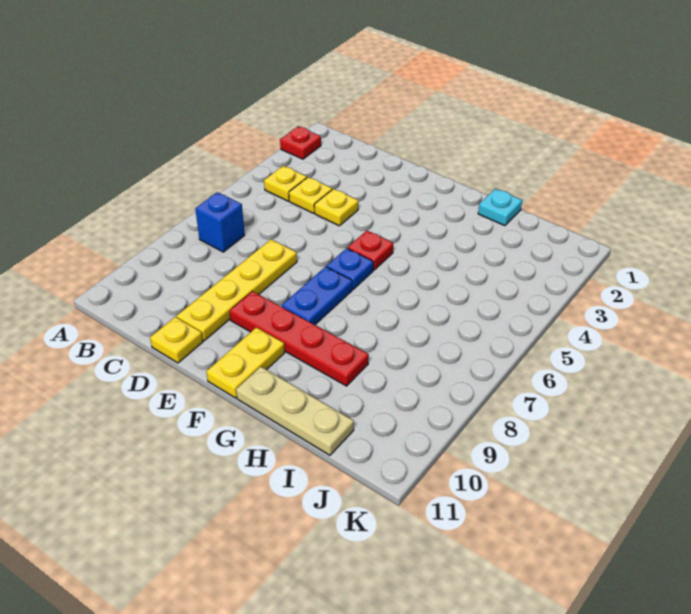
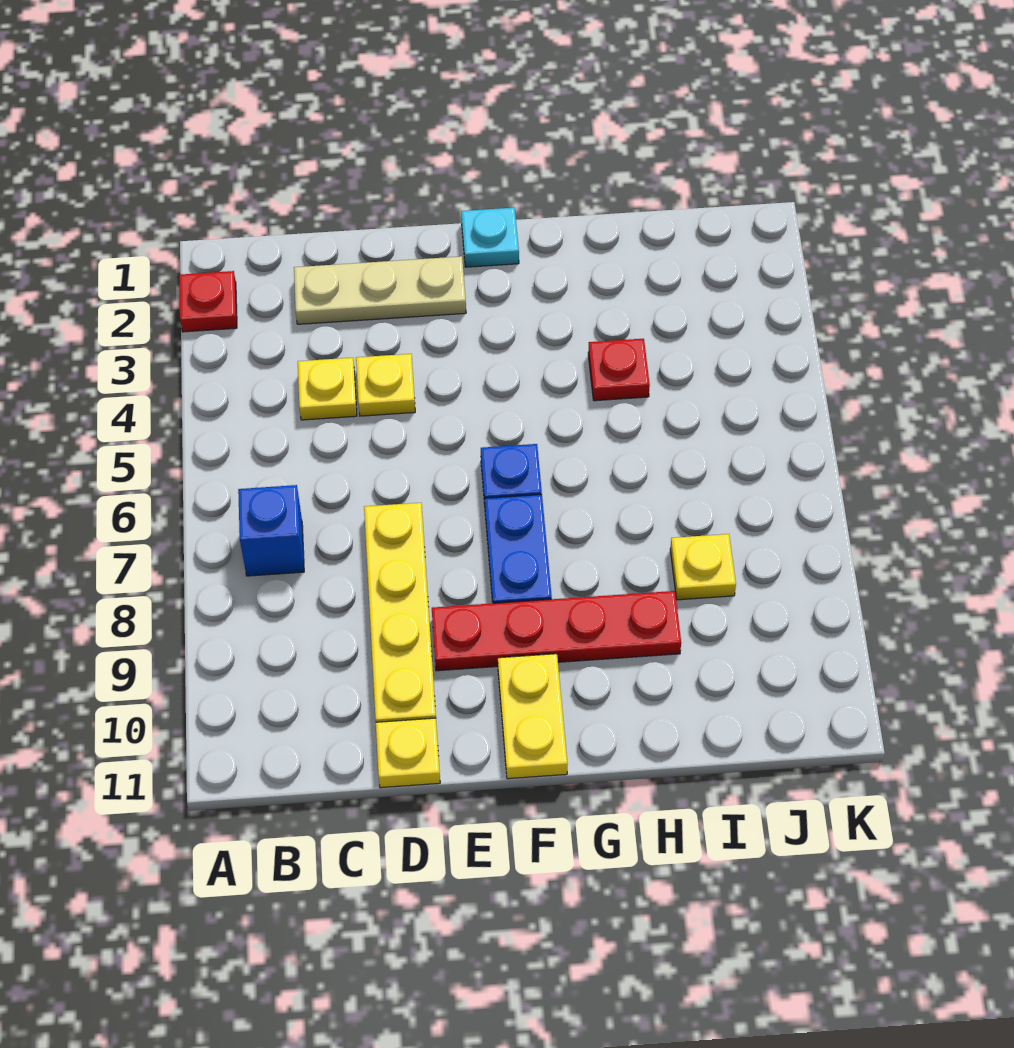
yellow plate B4 level 1 -> yellow plate I8 level 1
red plate F5 level 1 -> red plate H4 level 1
tan plate G11:I11 level 1 -> tan plate C2:E2 level 1
cyan plate H1 level 1 -> cyan plate F1 level 1

